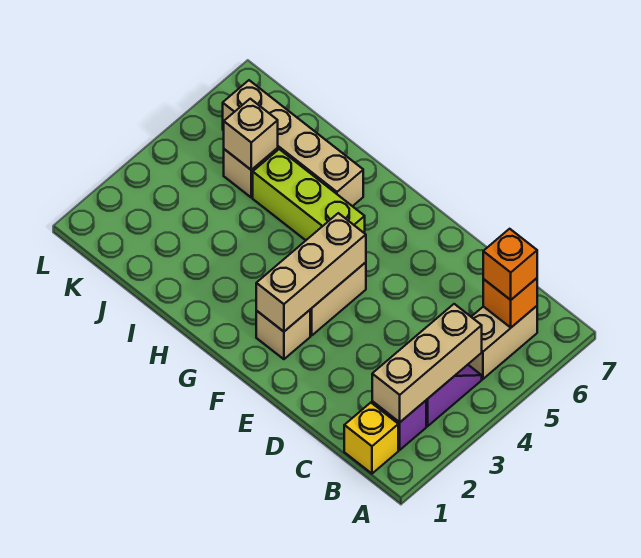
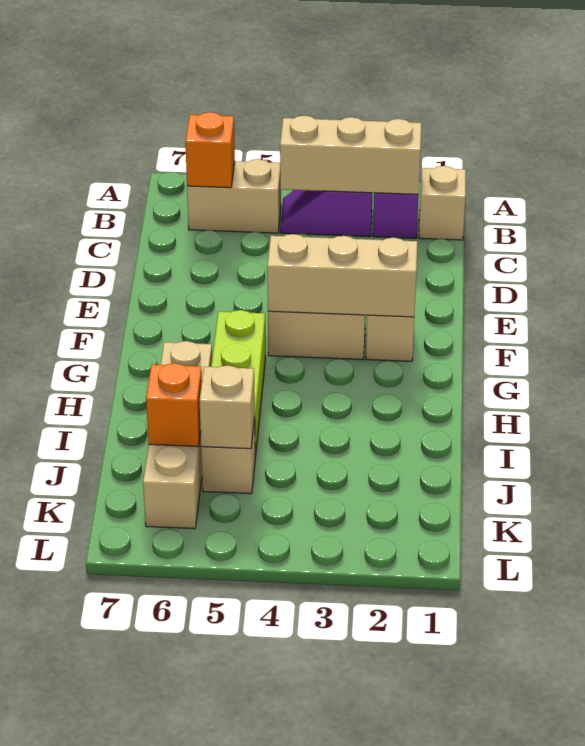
yellow brick B1 level 1 -> tan brick B1 level 1
orange brick B6 level 3 -> orange brick J6 level 2

